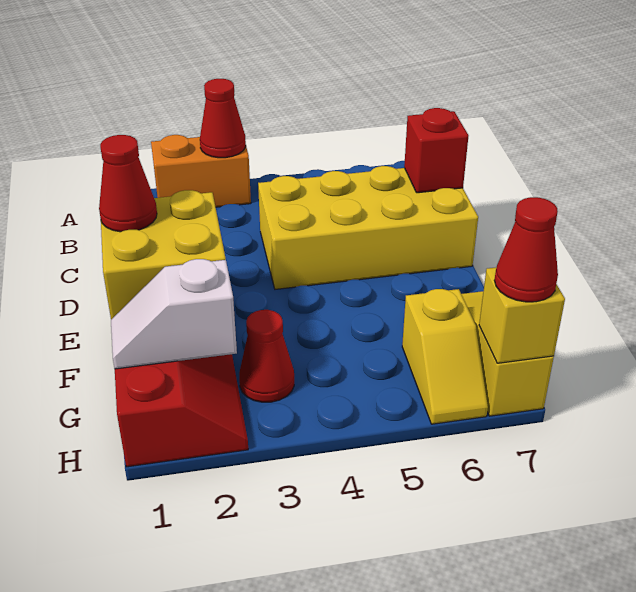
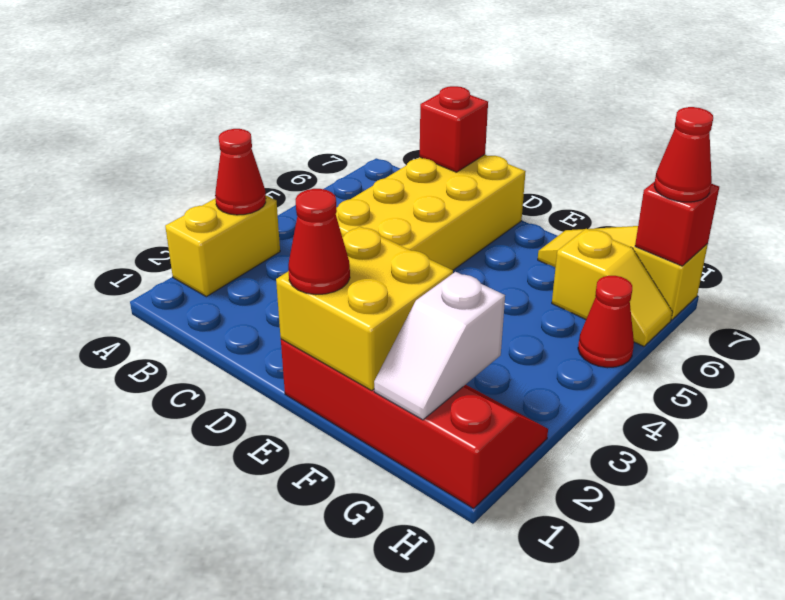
orange brick A2:A3 level 1 -> yellow brick A2:A3 level 1
red cone G3 level 1 -> red cone H5 level 1
yellow brick H7 level 2 -> red brick H7 level 2

